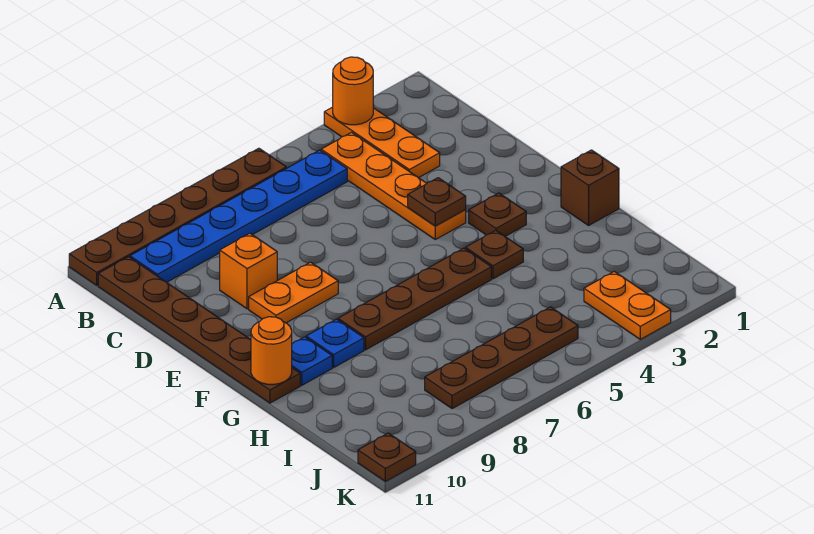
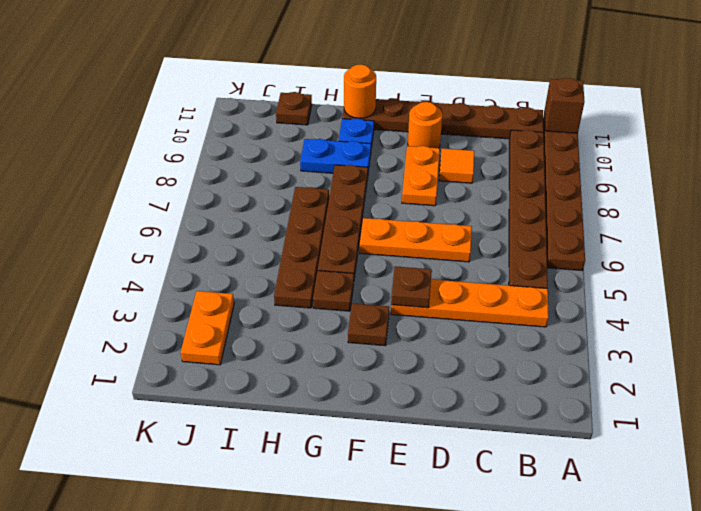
orange plate A3:C3 level 1 -> orange plate D6:F6 level 1
orange round brick A3 level 2 -> orange round brick E10 level 1
blue plate B5:B10 level 1 -> brown plate B5:B10 level 1
orange brick D9 level 1 -> orange tile D9 level 1
brown brick G1 level 1 -> brown brick A11 level 2
blue plate G9 level 1 -> blue plate G9:H9 level 1
orange plate J3:K3 level 1 -> orange plate J2:J3 level 1
brown plate J5:J8 level 1 -> brown plate H4:H7 level 1
brown plate K11 level 1 -> brown plate I11 level 1

